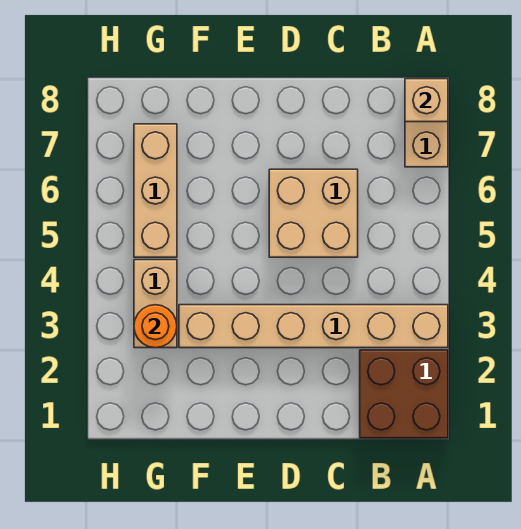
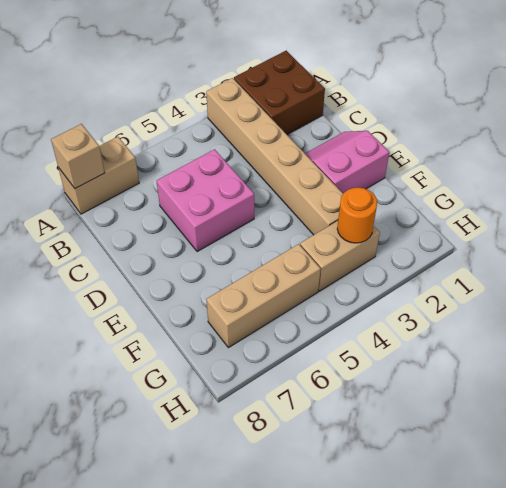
tan brick C5:D6 level 1 -> pink brick C5:D6 level 1
none -> pink slope D1:E2 level 1 top E

